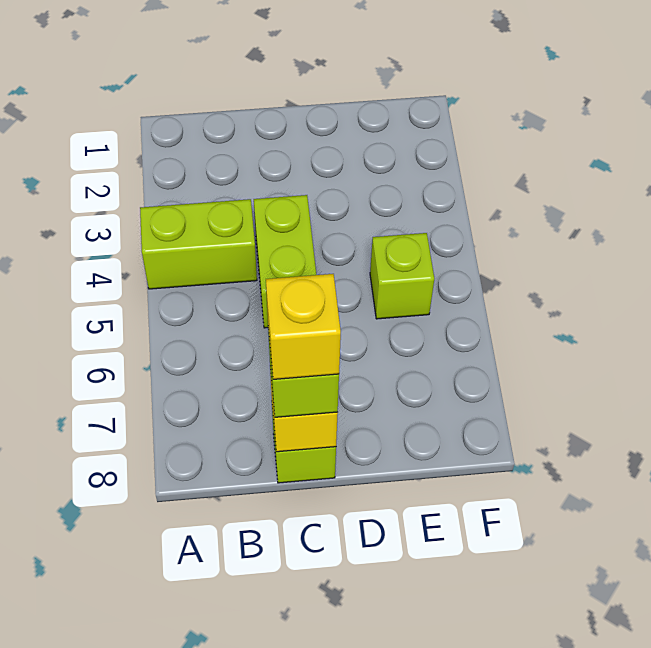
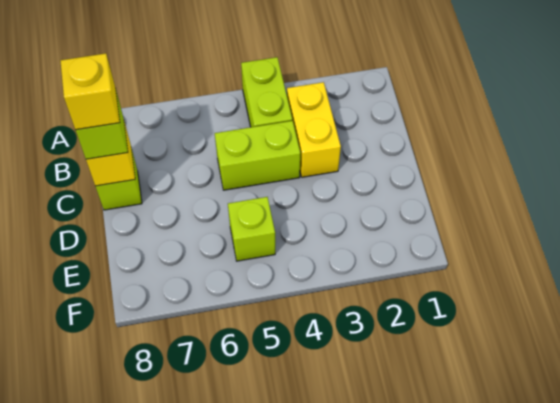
none -> yellow brick B3:C3 level 1

